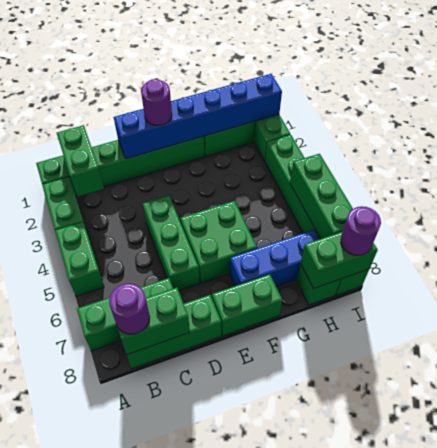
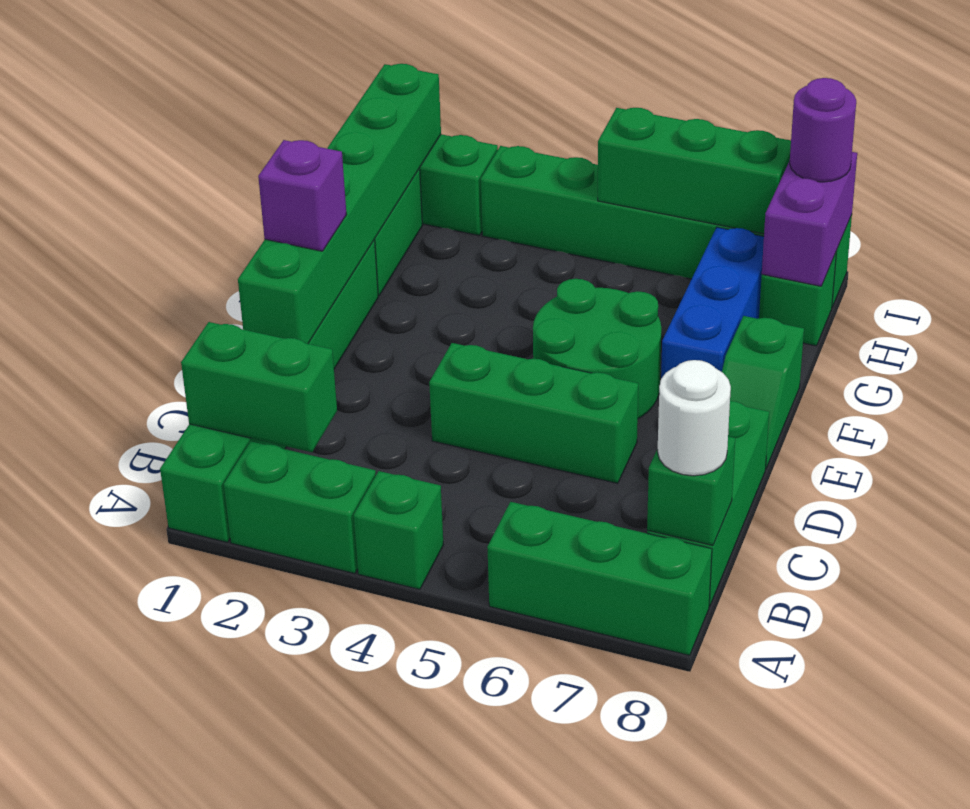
green brick A4:A5 level 1 -> green brick A4 level 1
green brick A7:C7 level 1 -> green brick A6:A8 level 1
green brick B8:C8 level 2 -> green brick B8 level 2
purple round brick B8 level 3 -> white round brick B8 level 3
blue brick D1:I1 level 2 -> green brick D1:I1 level 2
purple round brick E1 level 3 -> purple brick E1 level 3
green brick E5:F6 level 1 -> green round brick E5:F6 level 1
green brick E8:F8 level 1 -> green slope E8:F8 level 1 top F
green brick H8:I8 level 2 -> purple brick H8:I8 level 2

